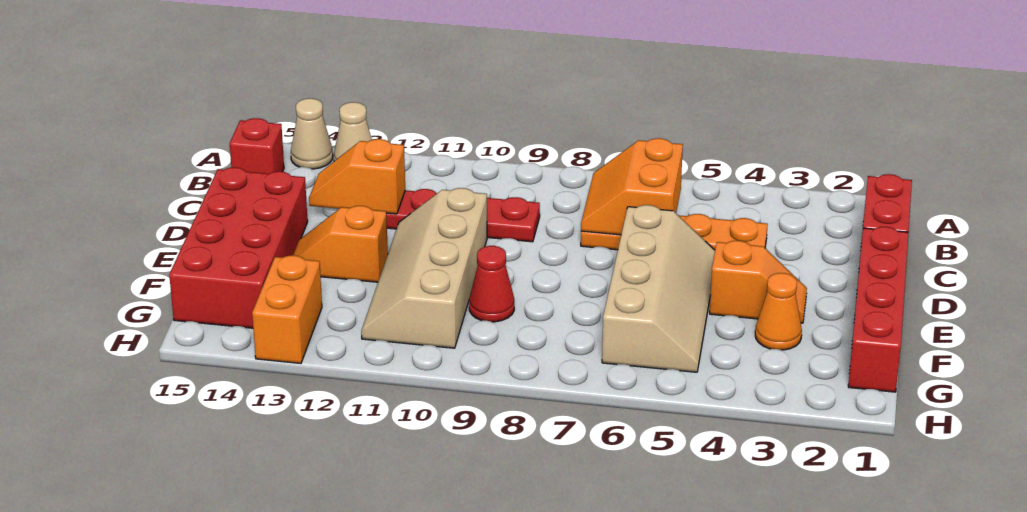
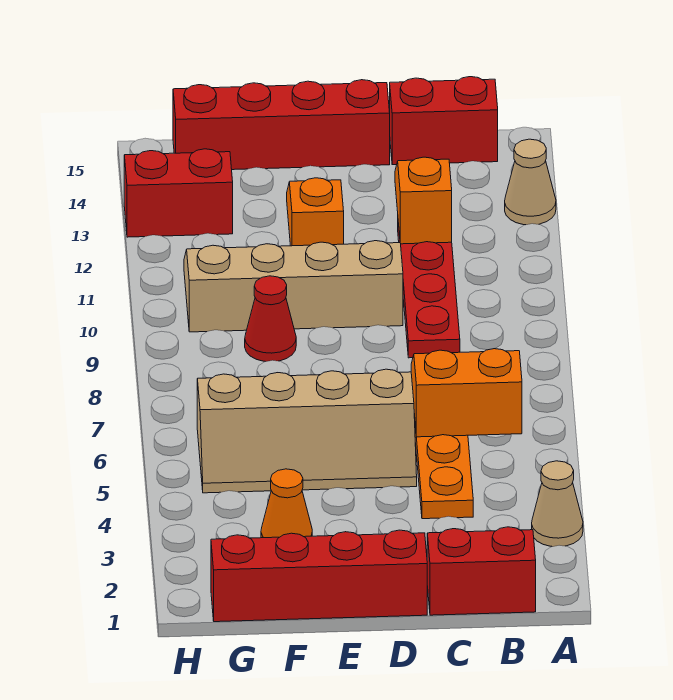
tan cone A14 level 1 -> tan cone A3 level 1
red brick B15 level 1 -> red brick B15:C15 level 1
red brick D14:G15 level 1 -> red brick D15:G15 level 1
orange slope E3:E4 level 1 top 4 -> none
orange brick G13:H13 level 1 -> red brick G13:H13 level 1

